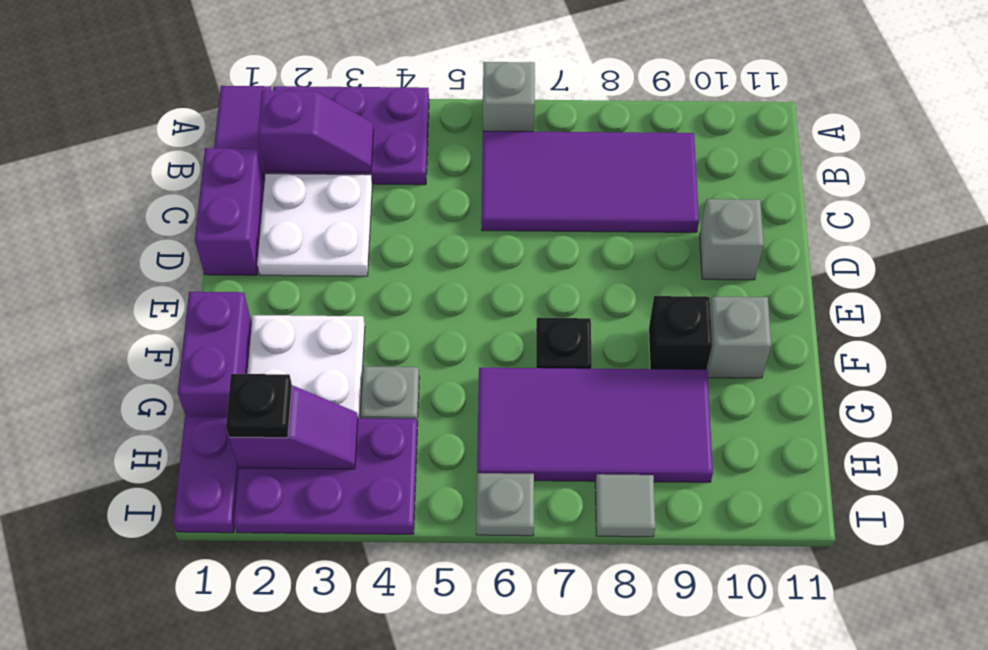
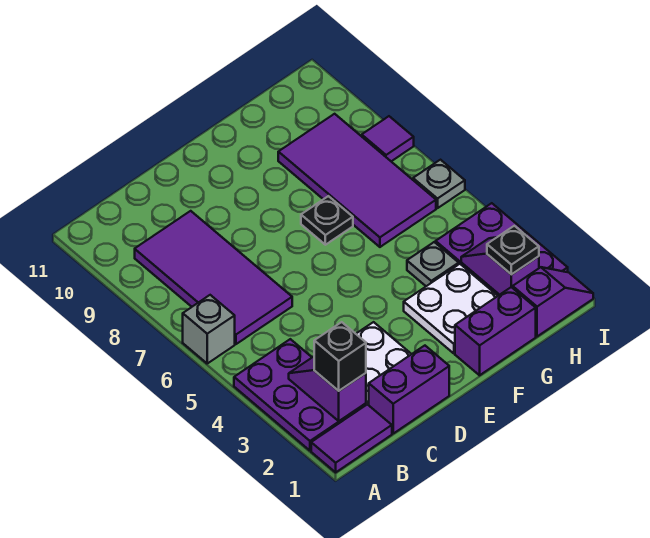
grey brick D10 level 1 -> none
black brick F9 level 1 -> black brick B2 level 3
grey brick F10 level 1 -> none
purple plate H1:I1 level 1 -> purple slope H1:I1 level 1 top H
grey tile I8 level 1 -> purple tile I8 level 1

